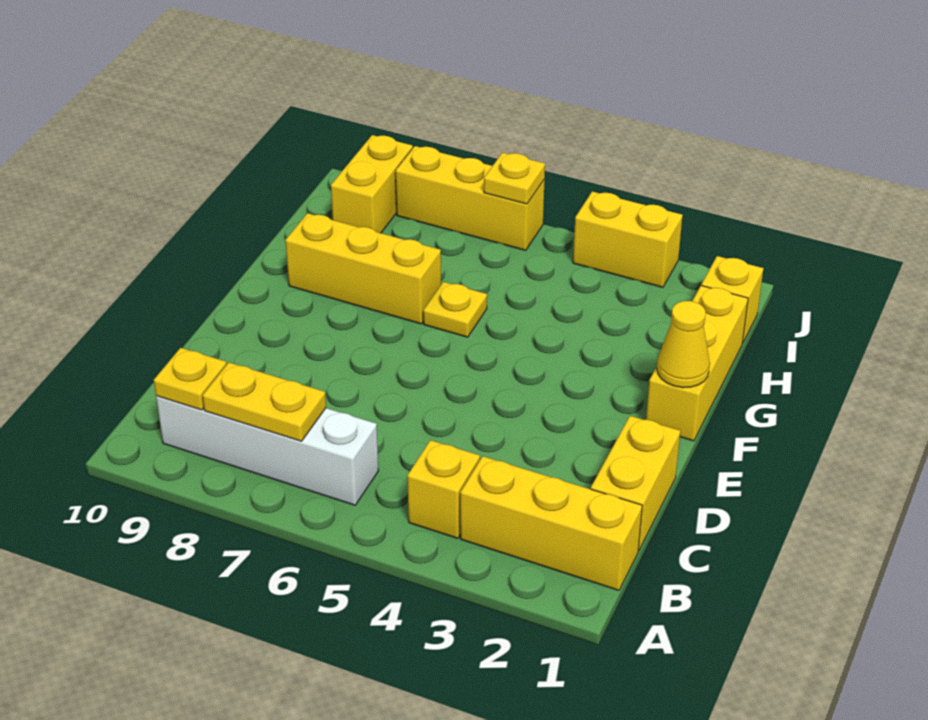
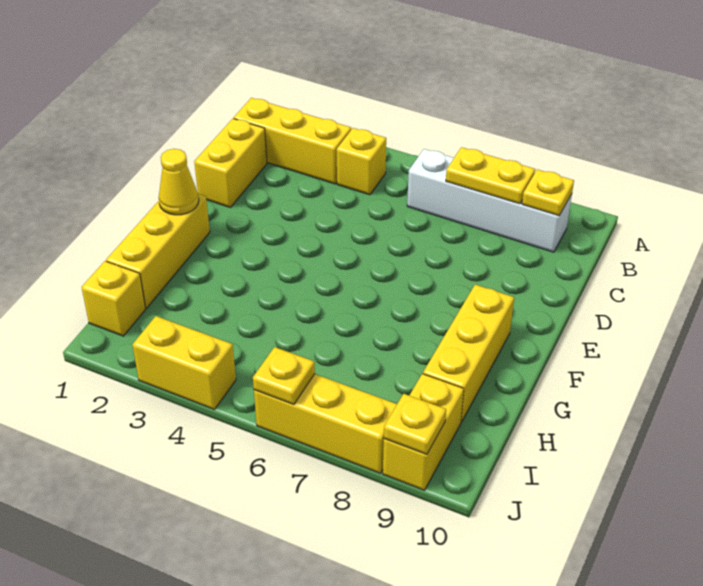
yellow plate G6 level 1 -> yellow plate J9 level 2
yellow brick G7:G9 level 1 -> yellow brick F9:H9 level 1

